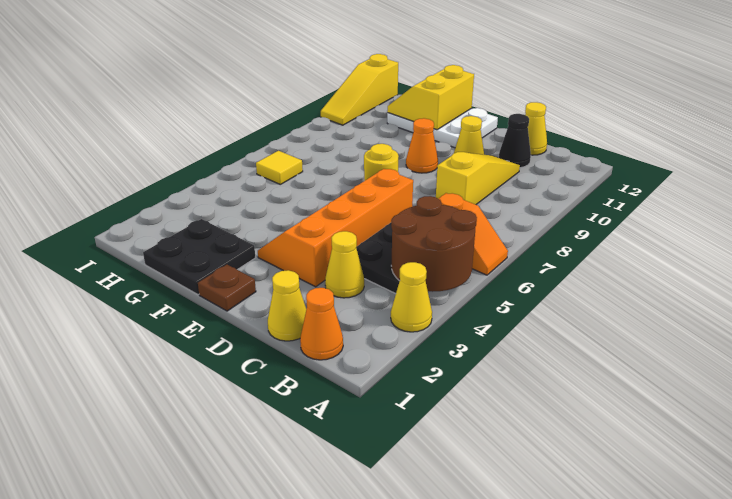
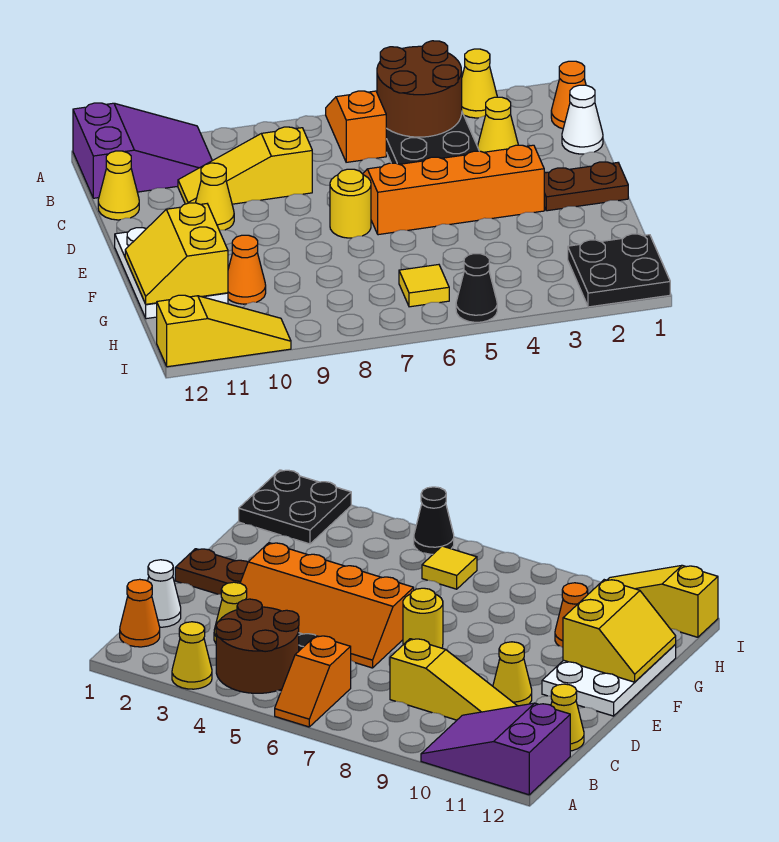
none -> purple slope A10:B12 level 1 top 12
yellow cone C1 level 1 -> white cone C1 level 1
black cone C11 level 1 -> black cone I5 level 1
orange slope D3:E6 level 1 top D -> orange slope D3:E6 level 1 top E
brown plate E1 level 1 -> brown plate E1:E2 level 1
orange cone E9 level 1 -> orange cone G10 level 1
black plate F1:G2 level 1 -> black plate H1:I2 level 1
yellow slope F11:G12 level 2 top F -> yellow slope F11:G12 level 2 top 11

